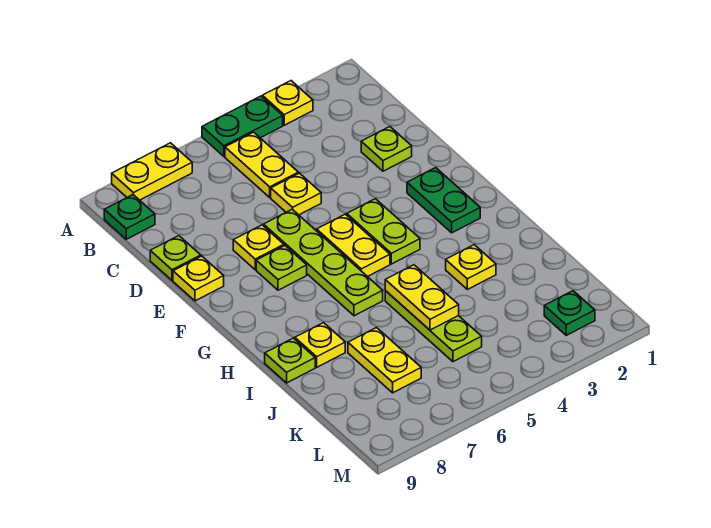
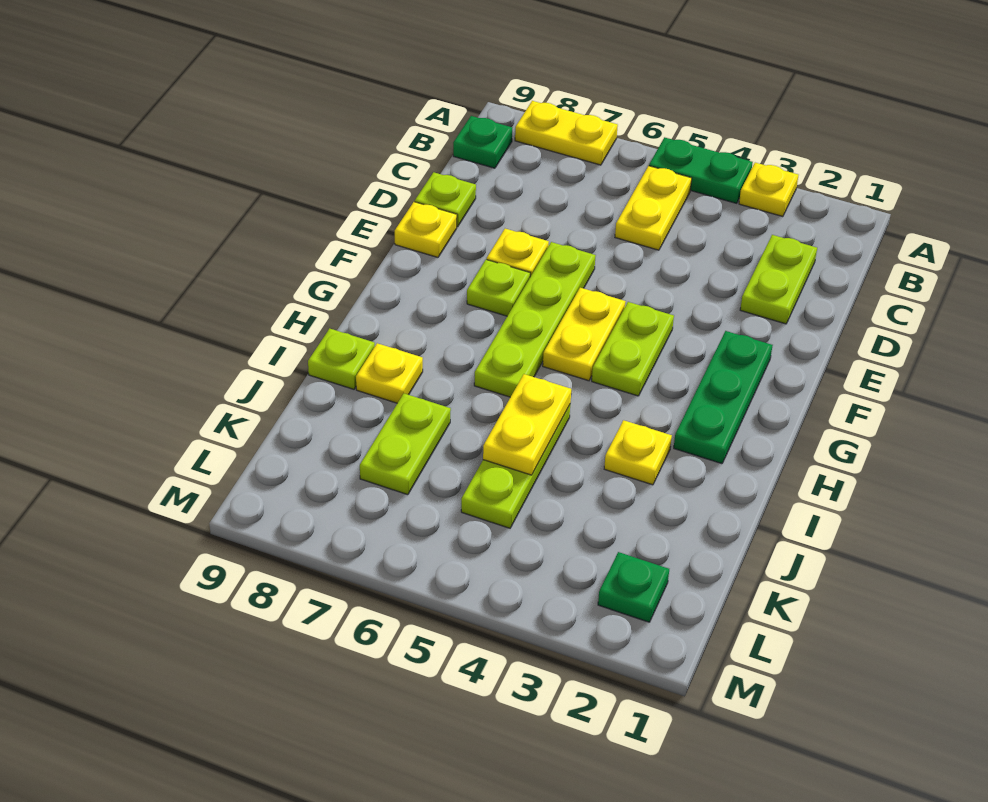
lime plate D2 level 1 -> lime plate C2:D2 level 1
yellow plate D5 level 1 -> none
green plate F2:G2 level 1 -> green plate F2:H2 level 1
yellow plate J7:K7 level 1 -> lime plate J7:K7 level 1

